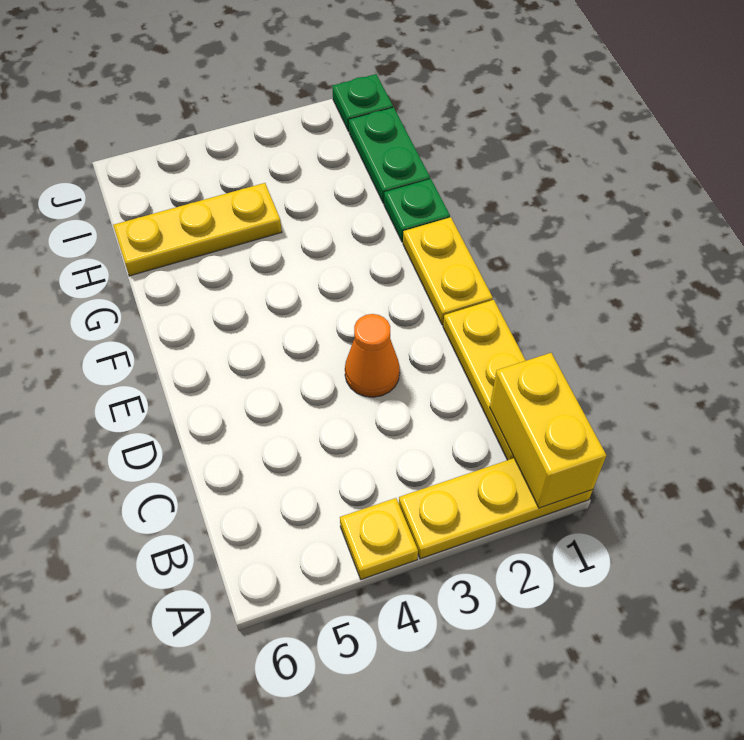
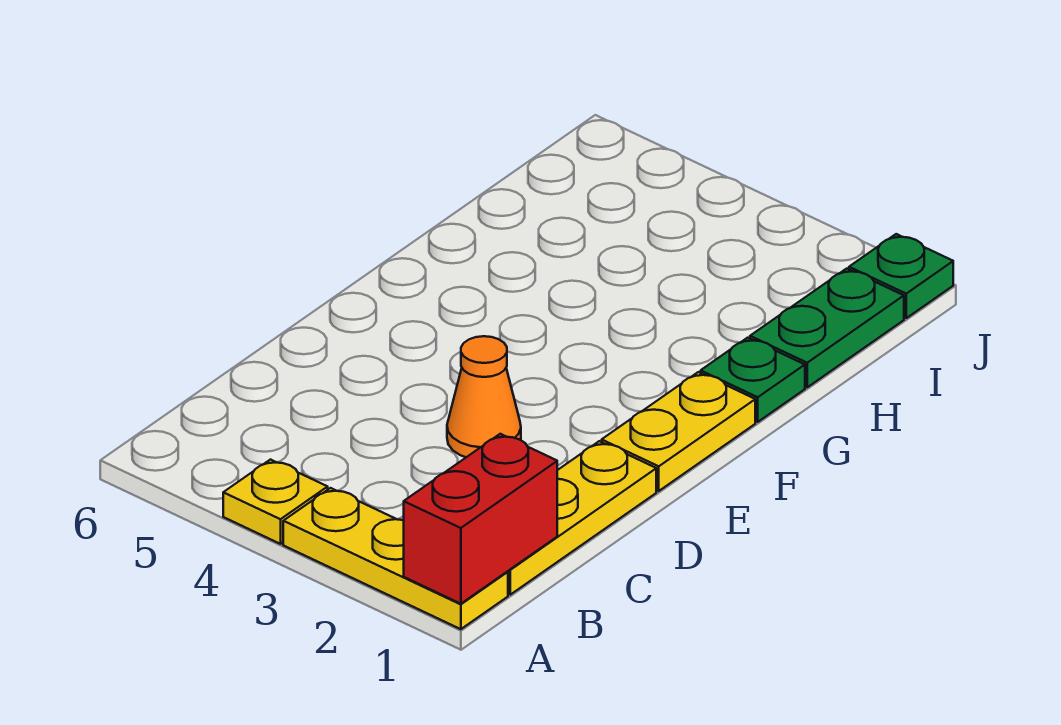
yellow brick A1:B1 level 2 -> red brick A1:B1 level 2
yellow plate H4:H6 level 1 -> none

